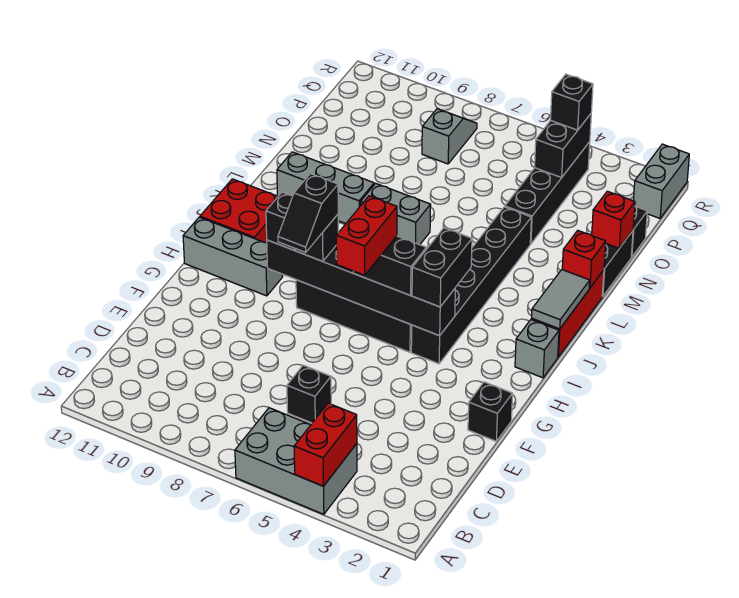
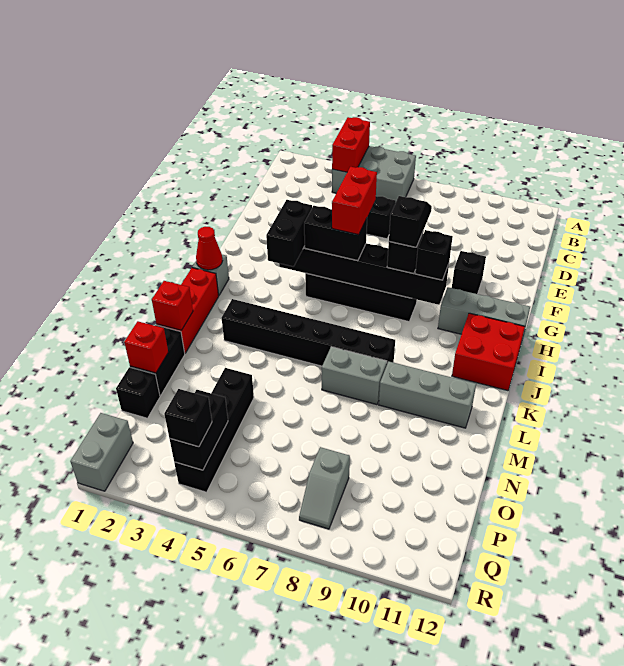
black brick F1 level 1 -> black brick F10 level 1
black brick H4:M4 level 1 -> black brick K3:K8 level 1
none -> red cone I1 level 2
grey tile J1:K1 level 2 -> none

